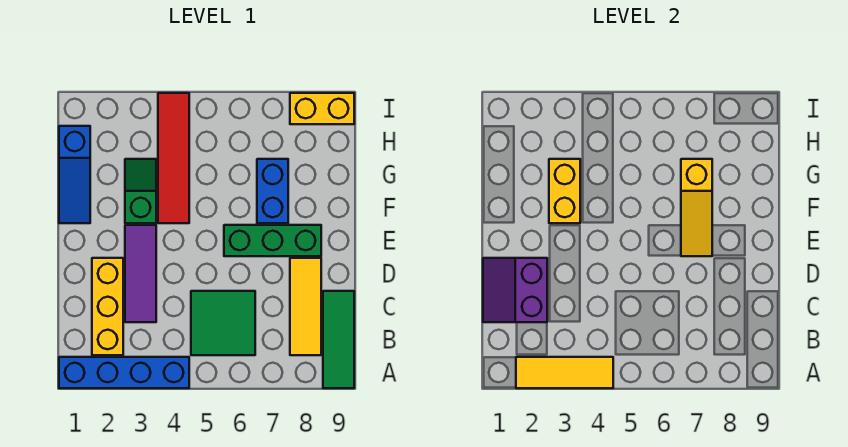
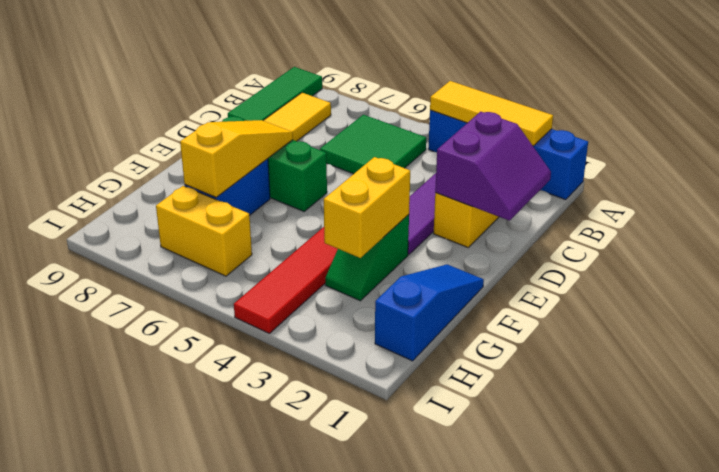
yellow brick I8:I9 level 1 -> yellow brick H6:H7 level 1

